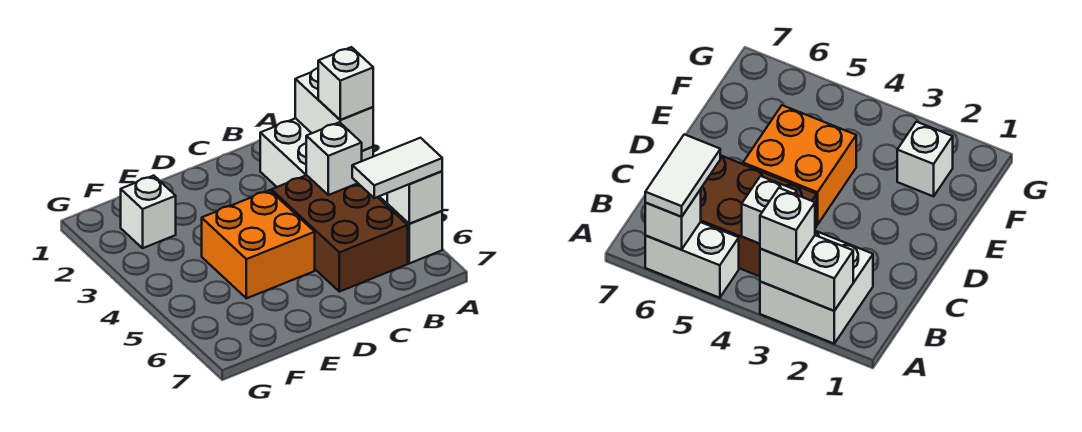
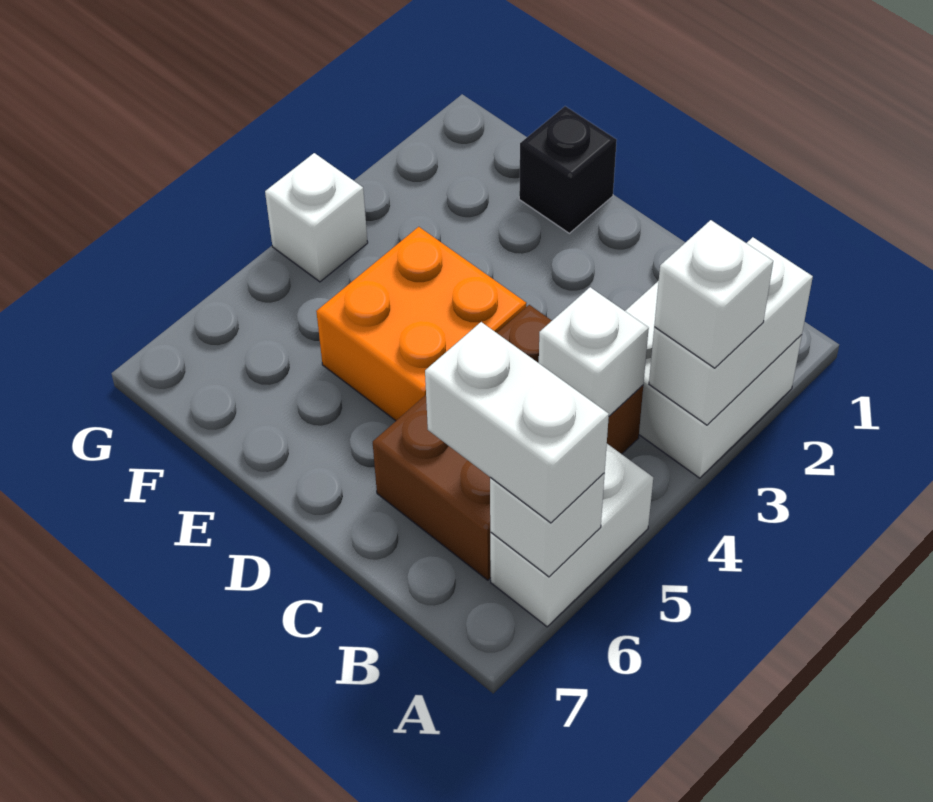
white tile A6:B6 level 3 -> white brick A6:B6 level 3
none -> black brick E1 level 1
white brick F2 level 1 -> white brick G4 level 1

